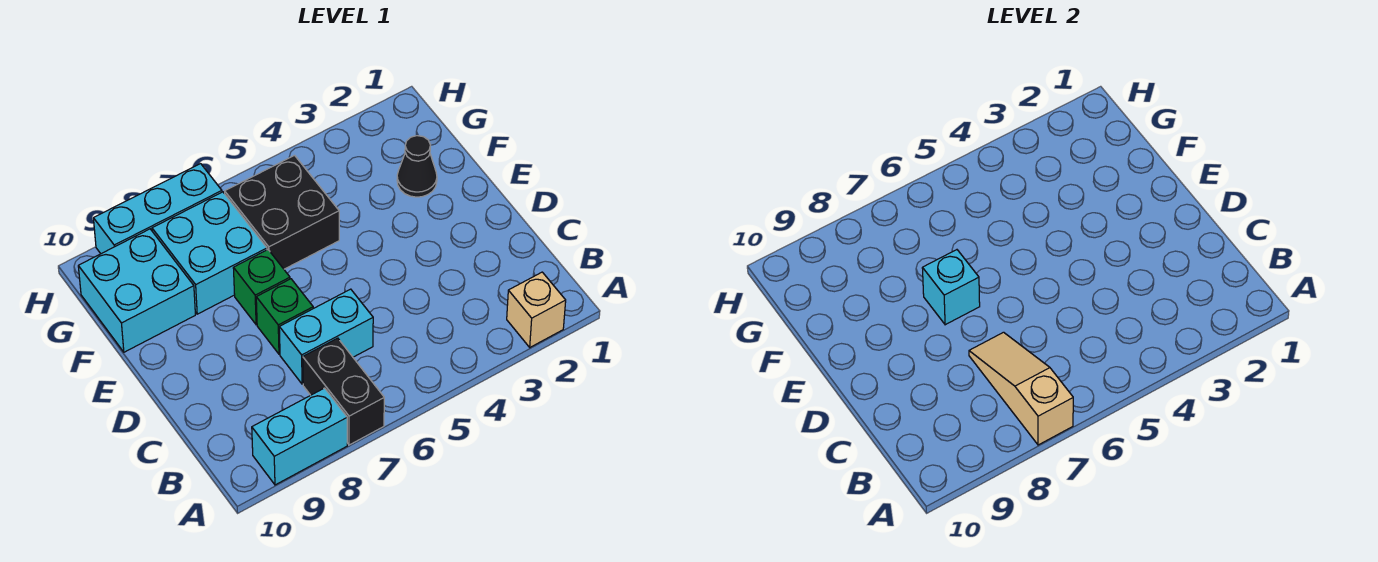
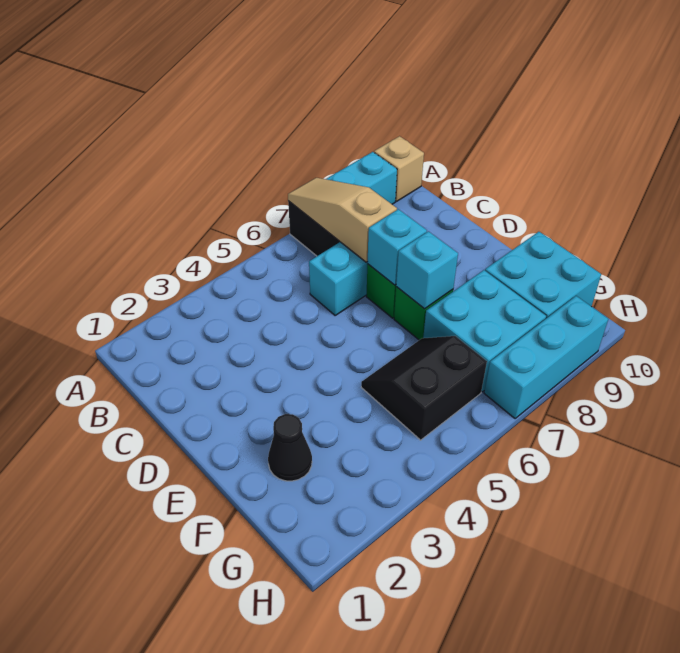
tan brick A2 level 1 -> tan brick A10 level 1
tan slope A7:C7 level 2 top A -> tan slope A7:C7 level 2 top C
none -> cyan brick D7 level 2
black brick F5:G6 level 1 -> black slope F5:G6 level 1 top G

